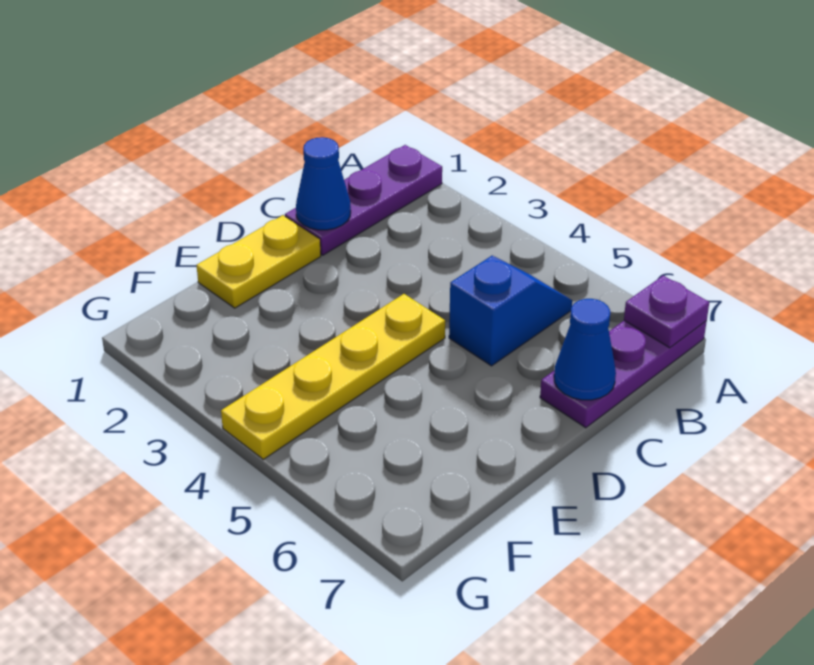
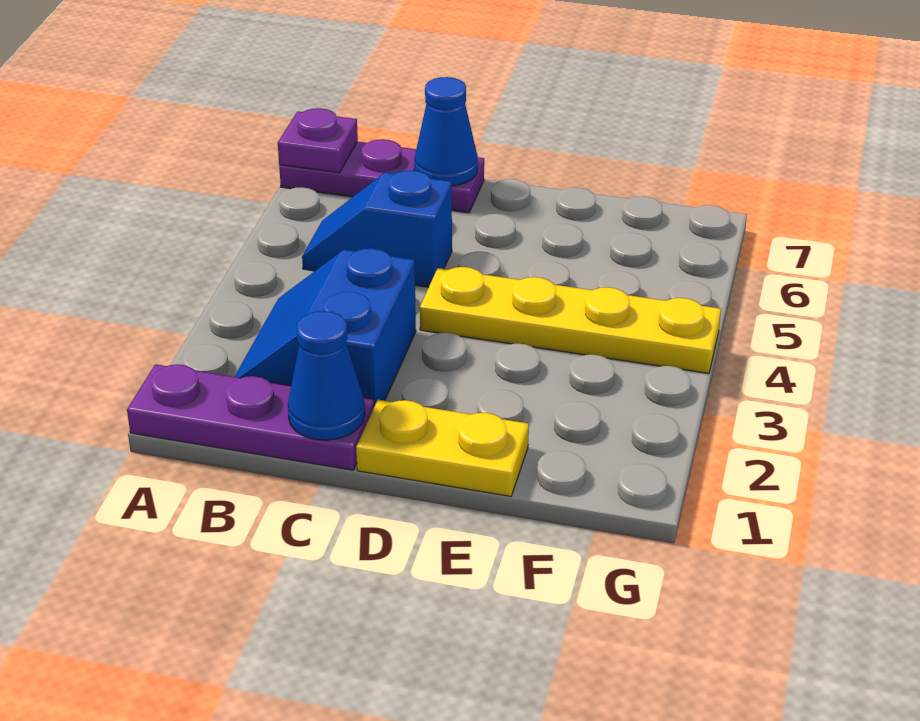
none -> blue slope B2:C3 level 1 top C

